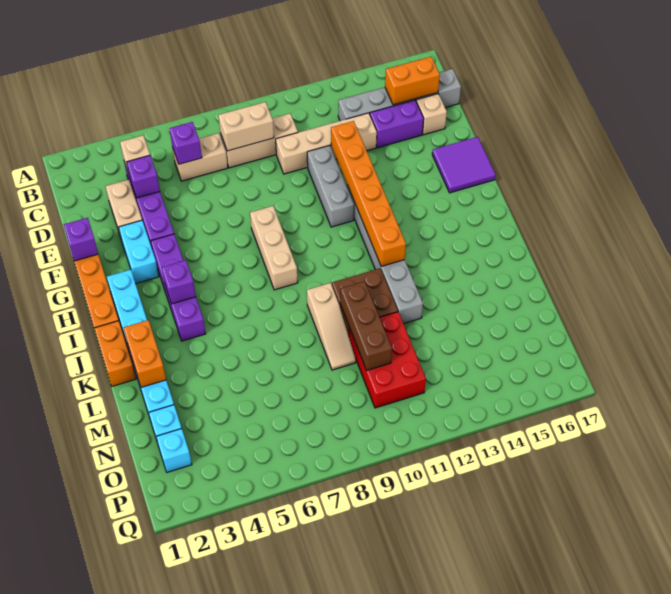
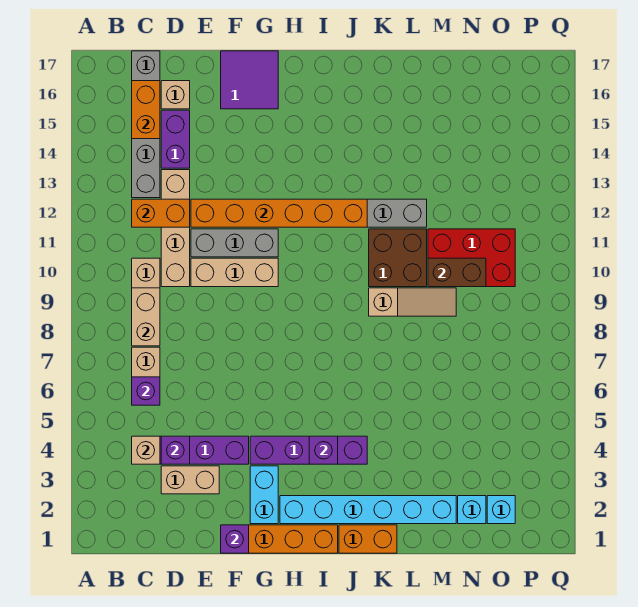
cyan brick F3:G3 level 1 -> cyan brick G2:G3 level 1
tan brick G8:I8 level 1 -> tan brick E10:G10 level 1
orange brick K2:L2 level 2 -> orange brick C12:D12 level 2
brown brick L10:N10 level 2 -> brown brick M10:N10 level 2

